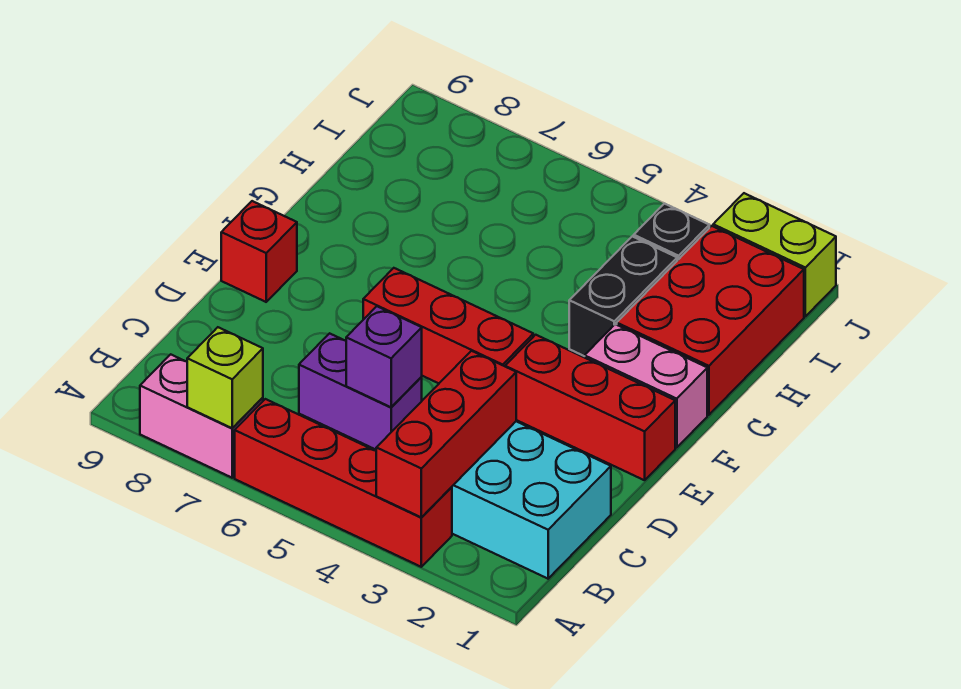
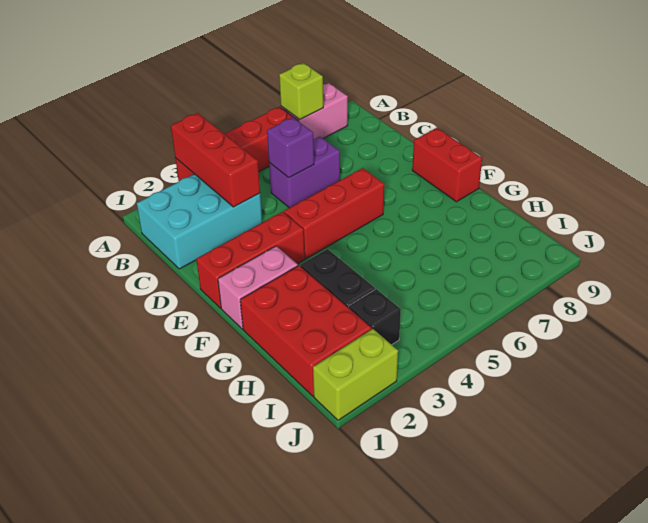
red brick E9 level 1 -> red brick E9:F9 level 1

